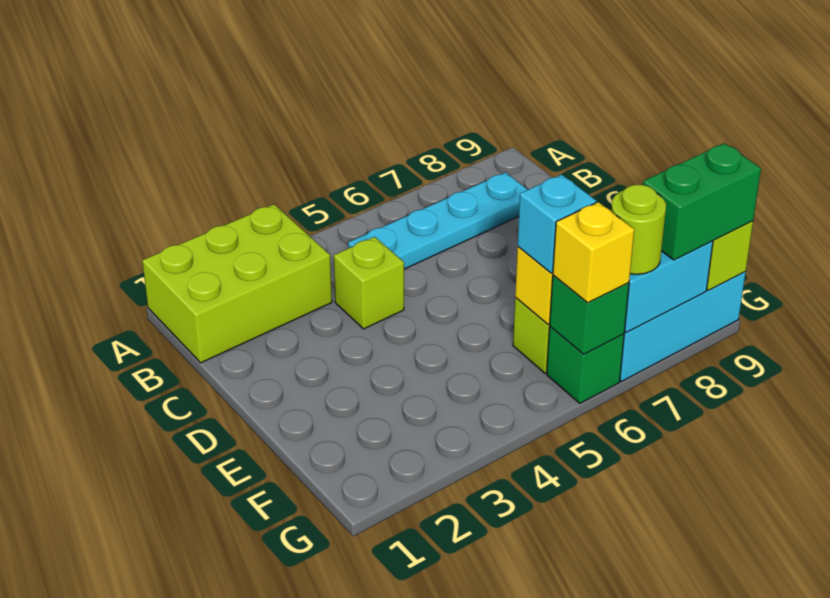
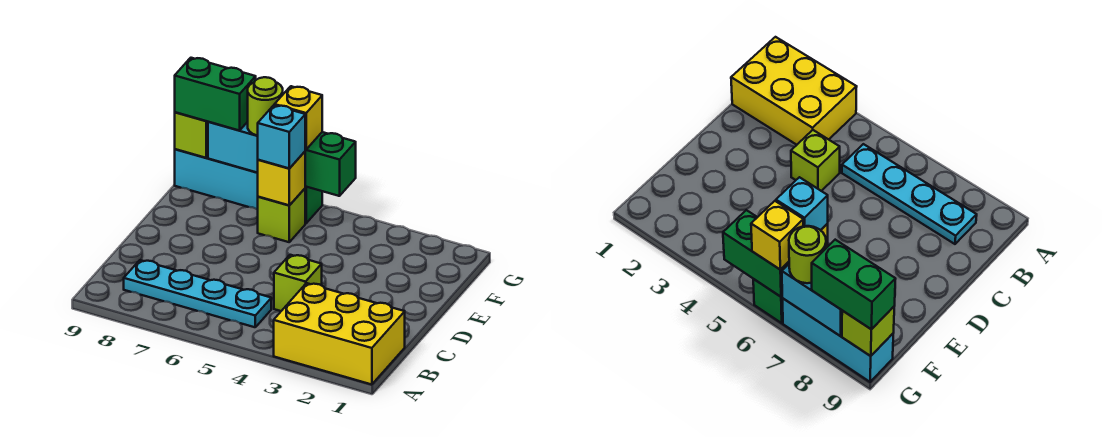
lime brick A1:B3 level 1 -> yellow brick A1:B3 level 1
green brick G6 level 2 -> green brick G5:G6 level 2

